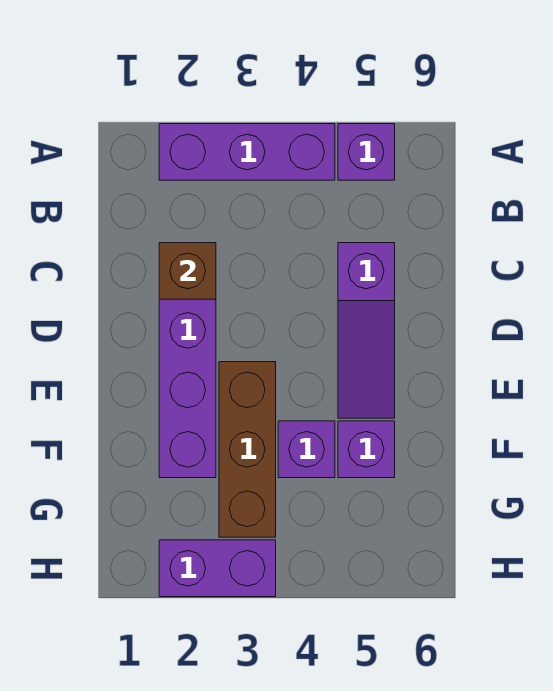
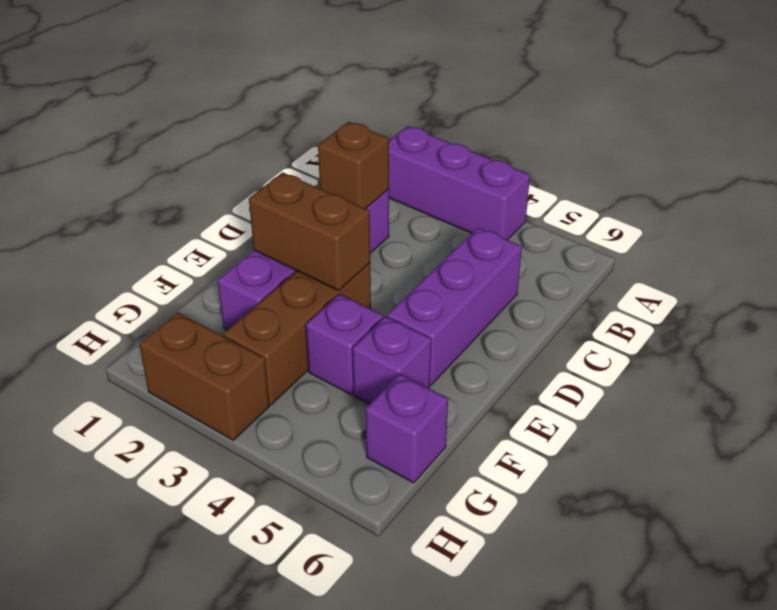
purple brick A5 level 1 -> purple brick G6 level 1
purple slope C5:E5 level 1 top C -> purple brick C5:E5 level 1
none -> brown brick E2:E3 level 2
purple brick H2:H3 level 1 -> brown brick H2:H3 level 1

